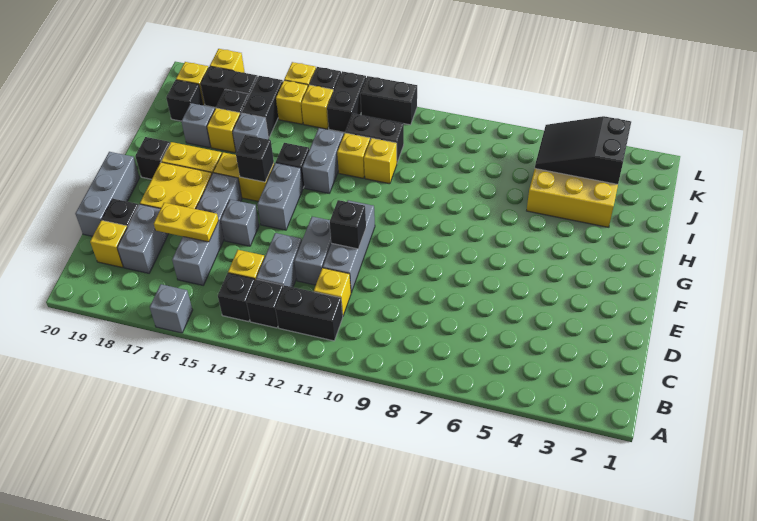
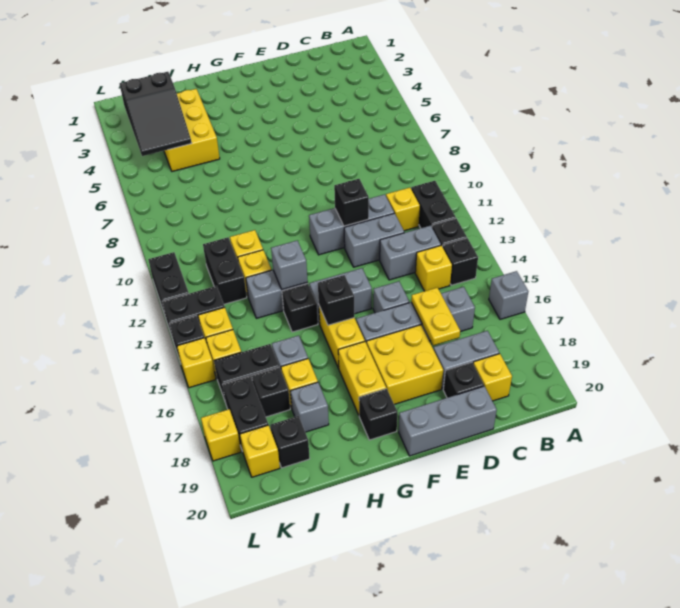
none -> grey brick H13 level 2

